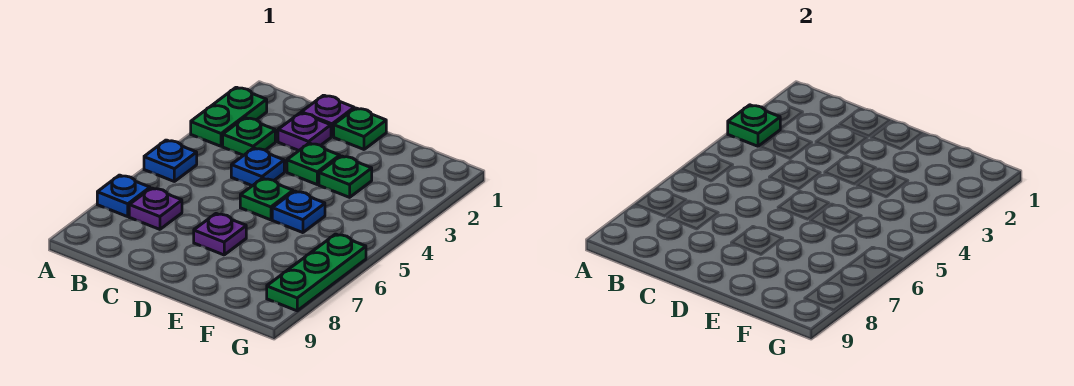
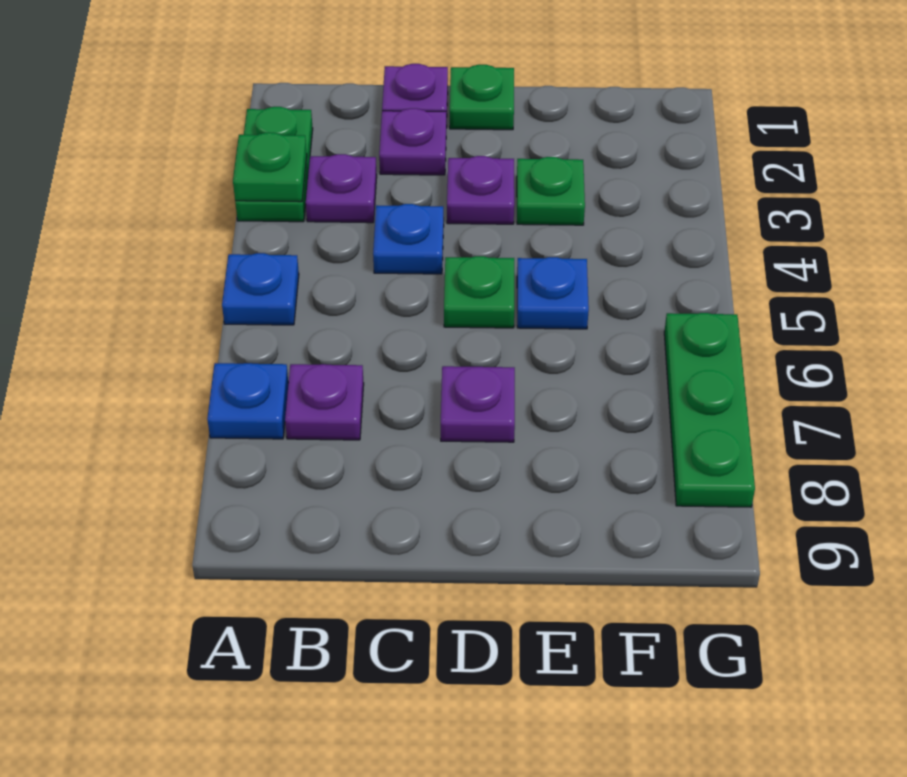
green plate B3 level 1 -> purple plate B3 level 1
green plate D3 level 1 -> purple plate D3 level 1

